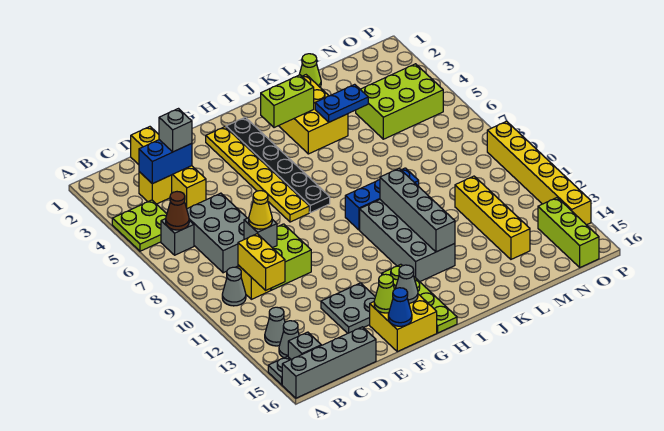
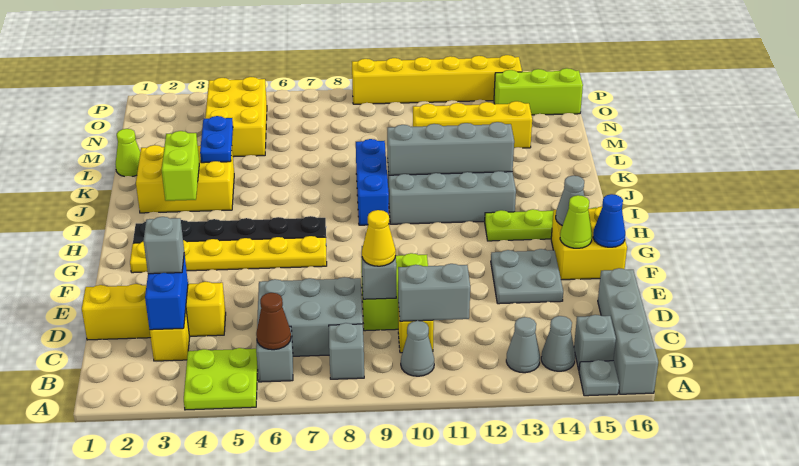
none -> grey brick B8 level 1
yellow brick C10:C11 level 2 -> grey brick C10:C11 level 2
lime brick M4:O5 level 1 -> yellow brick M4:O5 level 1

